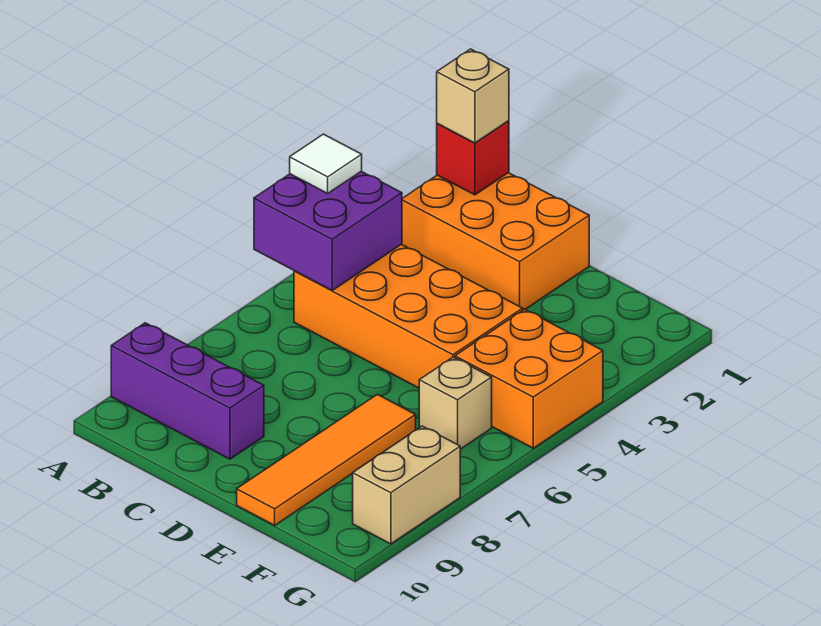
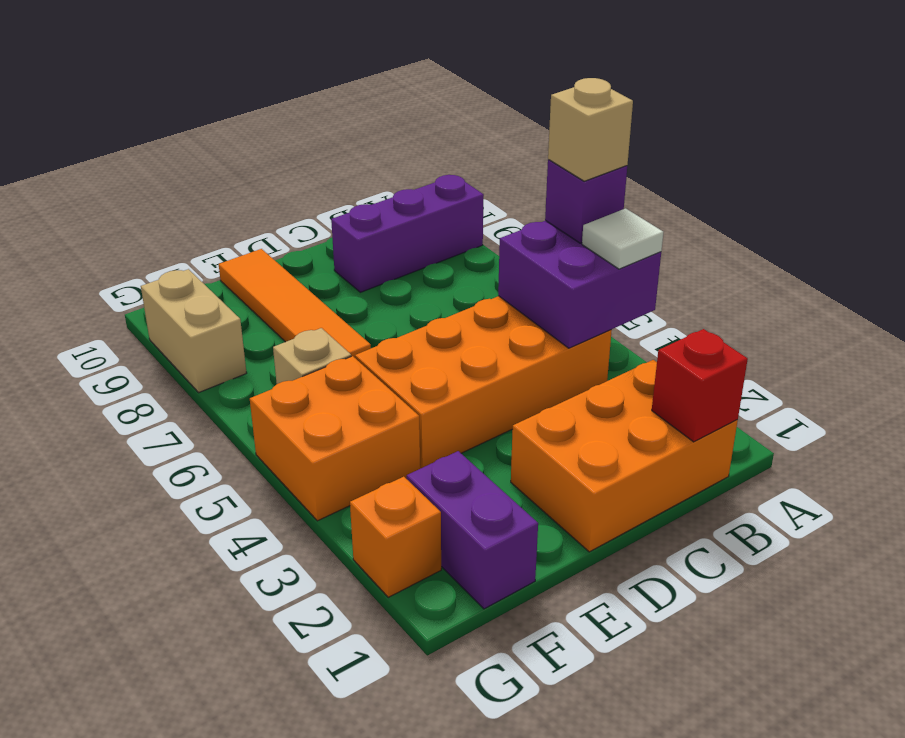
none -> purple brick A5 level 3
tan brick B1 level 3 -> tan brick A5 level 4
none -> purple brick F1:F2 level 1
none -> orange brick G2 level 1

